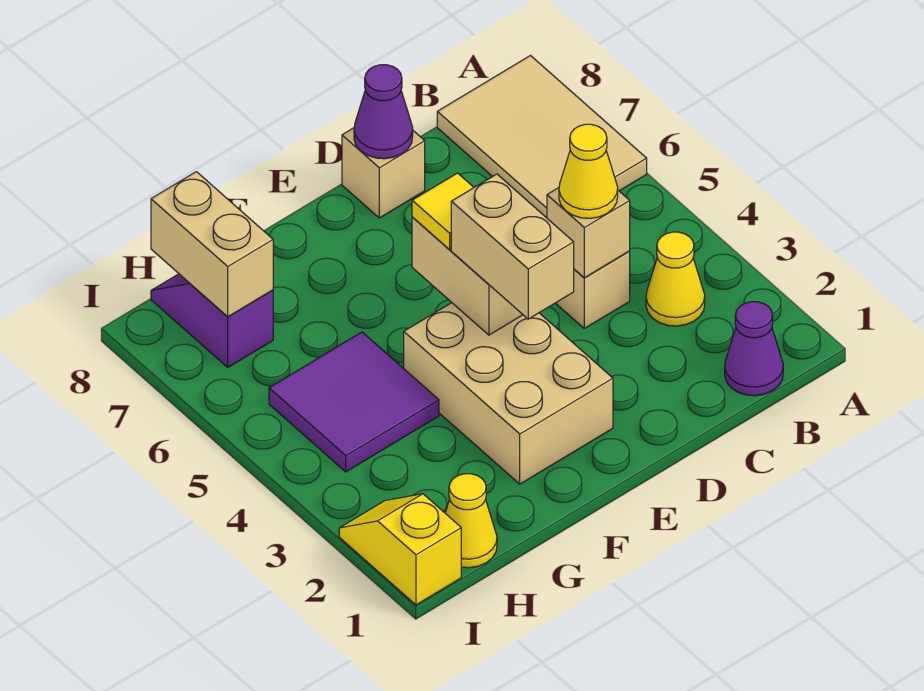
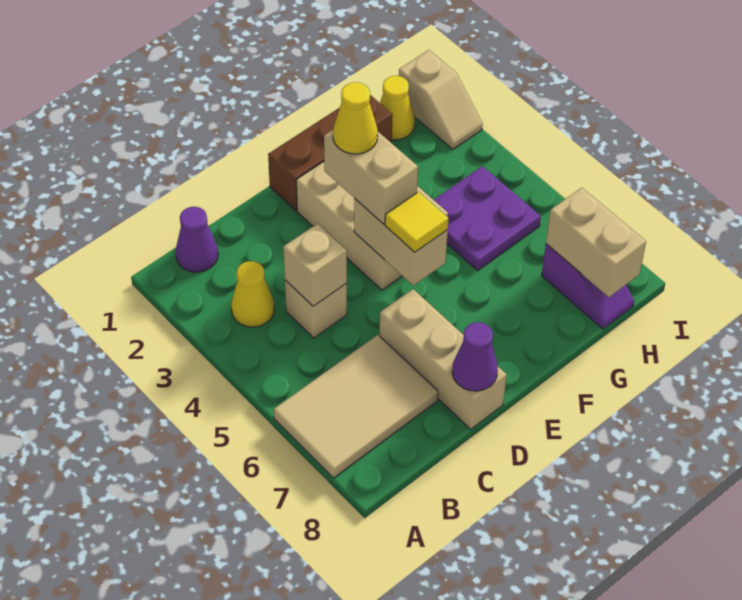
tan tile A6:B8 level 1 -> tan tile A6:C7 level 1
yellow cone C4 level 3 -> yellow cone E3 level 4
tan brick D8 level 1 -> tan brick D6:D8 level 1
none -> brown brick E1:G1 level 1
purple tile G4:H5 level 1 -> purple plate G4:H5 level 1
yellow slope I1:I2 level 1 top 1 -> tan slope I1:I2 level 1 top 1

